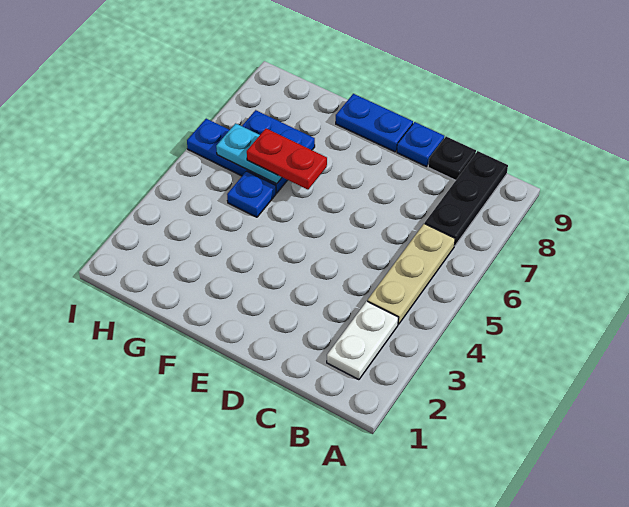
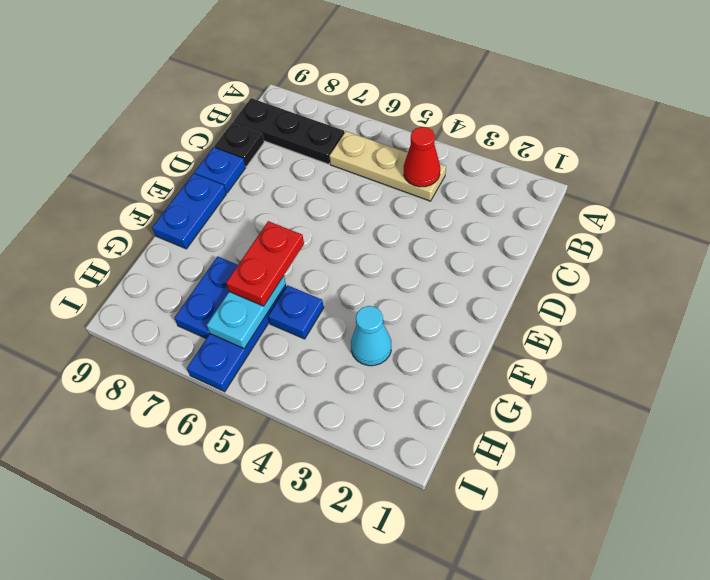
white plate B2:B3 level 1 -> none
none -> red cone B4 level 2
none -> cyan cone G3 level 1

